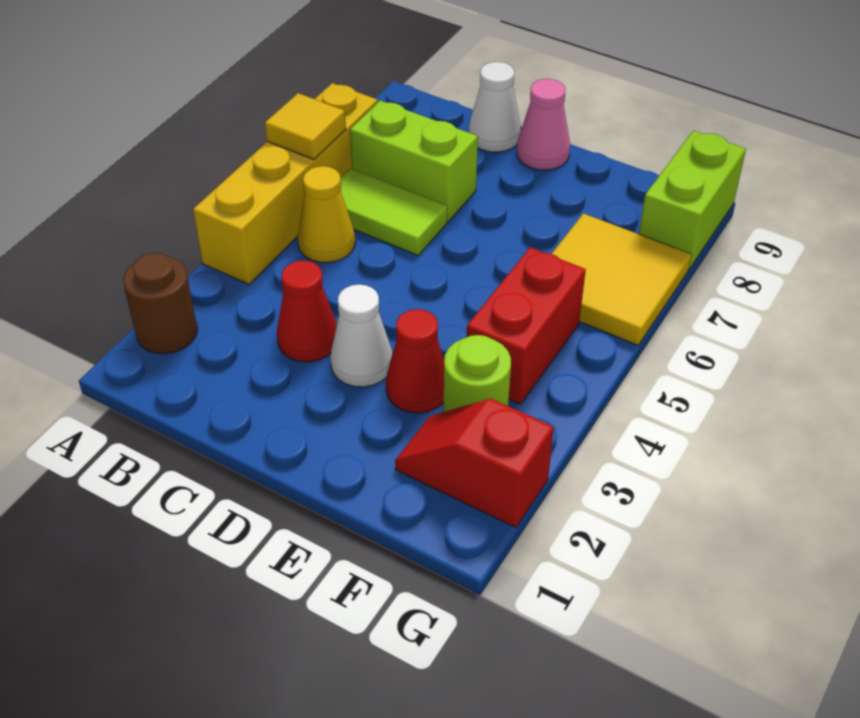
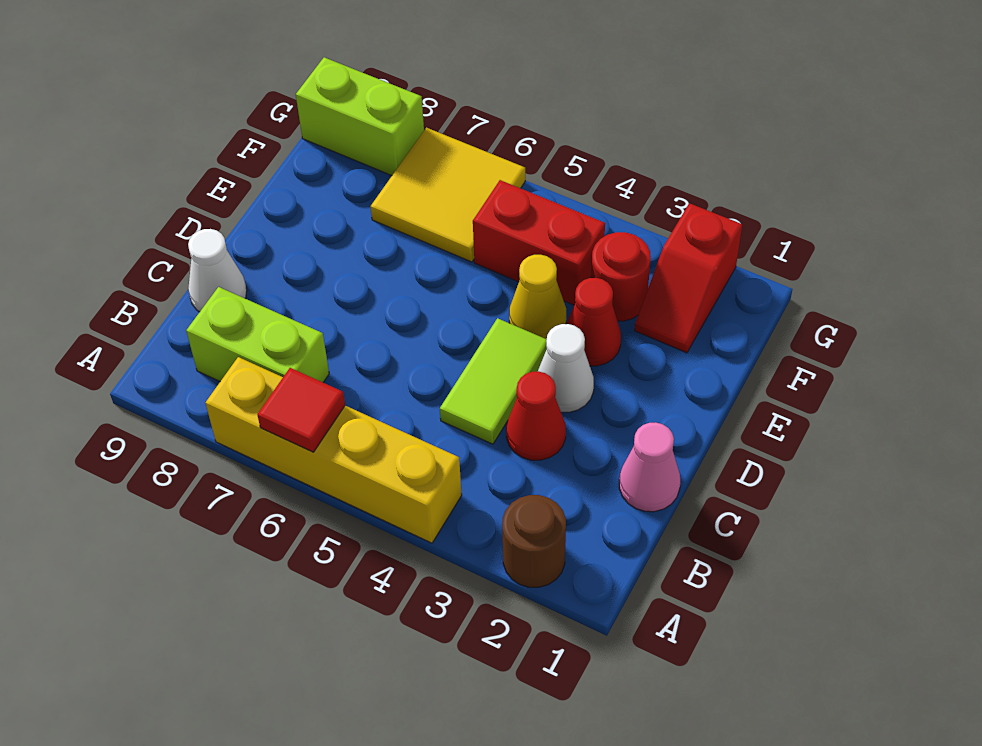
yellow tile A6 level 2 -> red tile A6 level 2
yellow cone B5 level 1 -> yellow cone E4 level 1
lime tile B6:C6 level 1 -> lime tile C4:D4 level 1
lime brick B7:C7 level 1 -> lime brick B7:B8 level 1
pink cone D9 level 1 -> pink cone C1 level 1
lime round brick F3 level 1 -> red round brick F3 level 1

